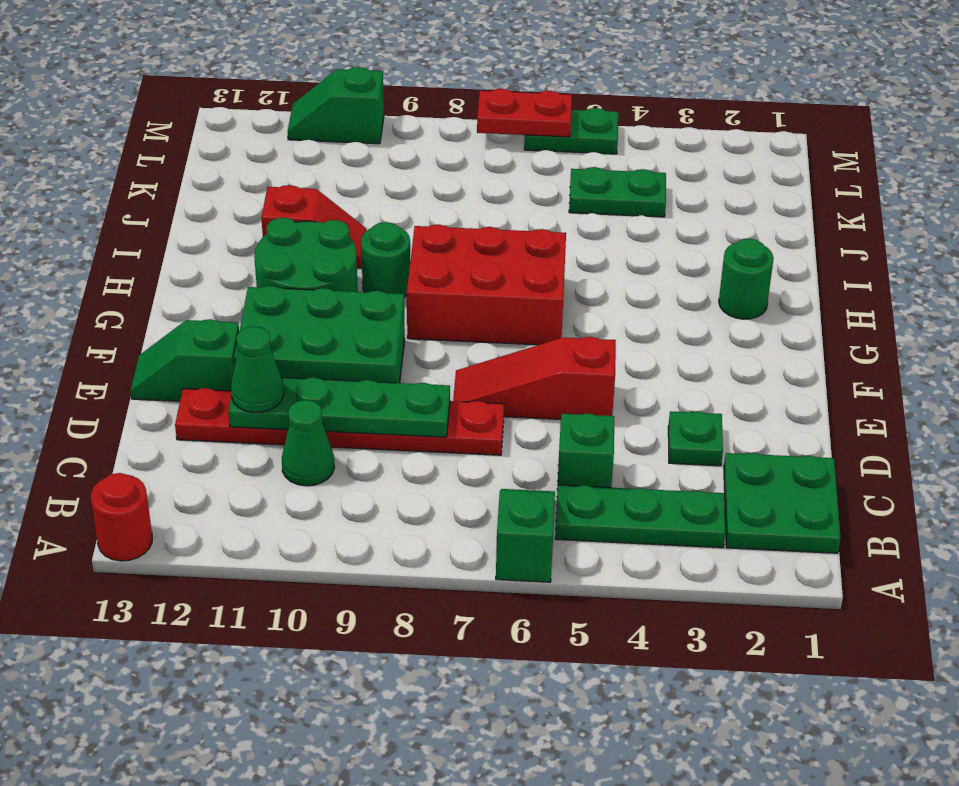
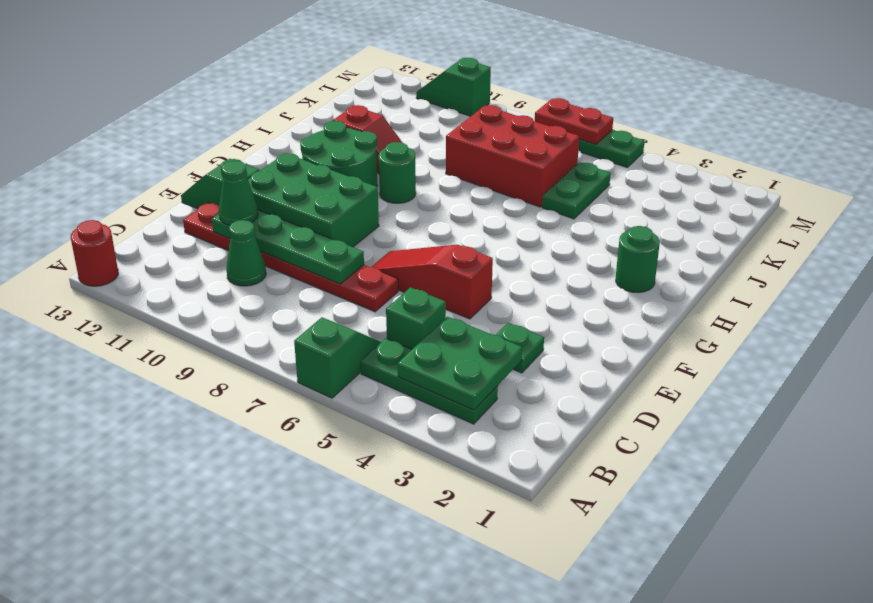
green plate B1:C2 level 1 -> green plate B3:C4 level 2
red brick G6:H8 level 1 -> red brick J6:K8 level 1
green plate K4:K5 level 1 -> green plate J5:K5 level 1

